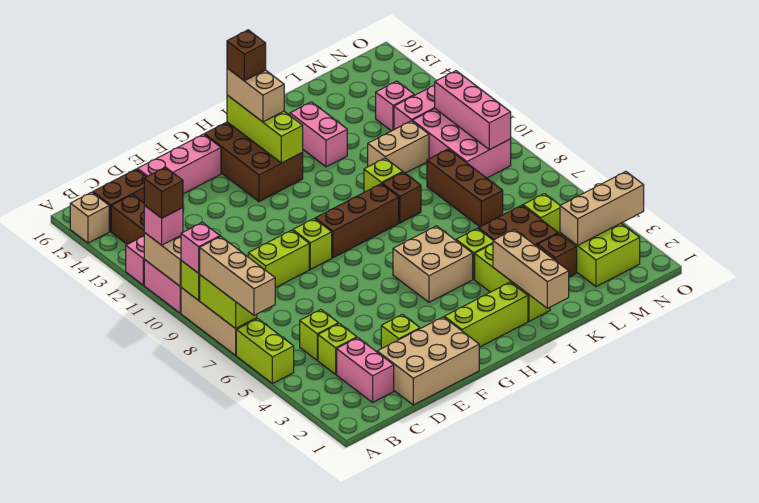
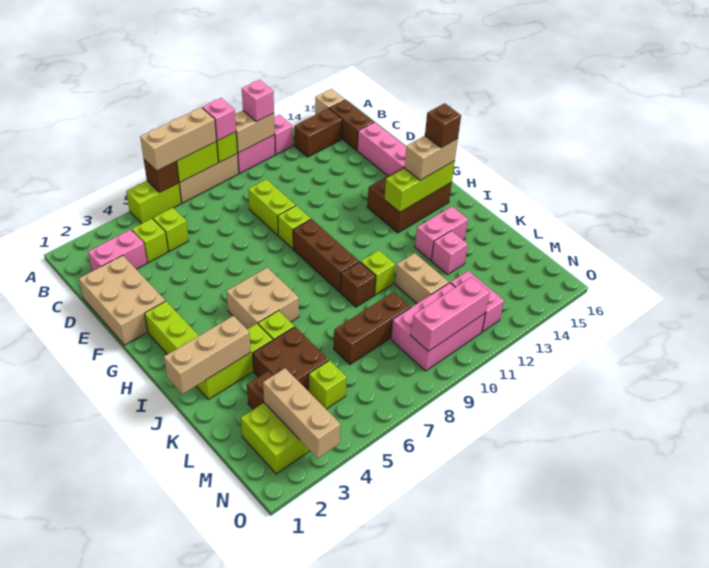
brown brick A11 level 4 -> brown brick A6 level 2
lime brick E3 level 1 -> none
pink brick M13 level 1 -> pink brick K13 level 1

